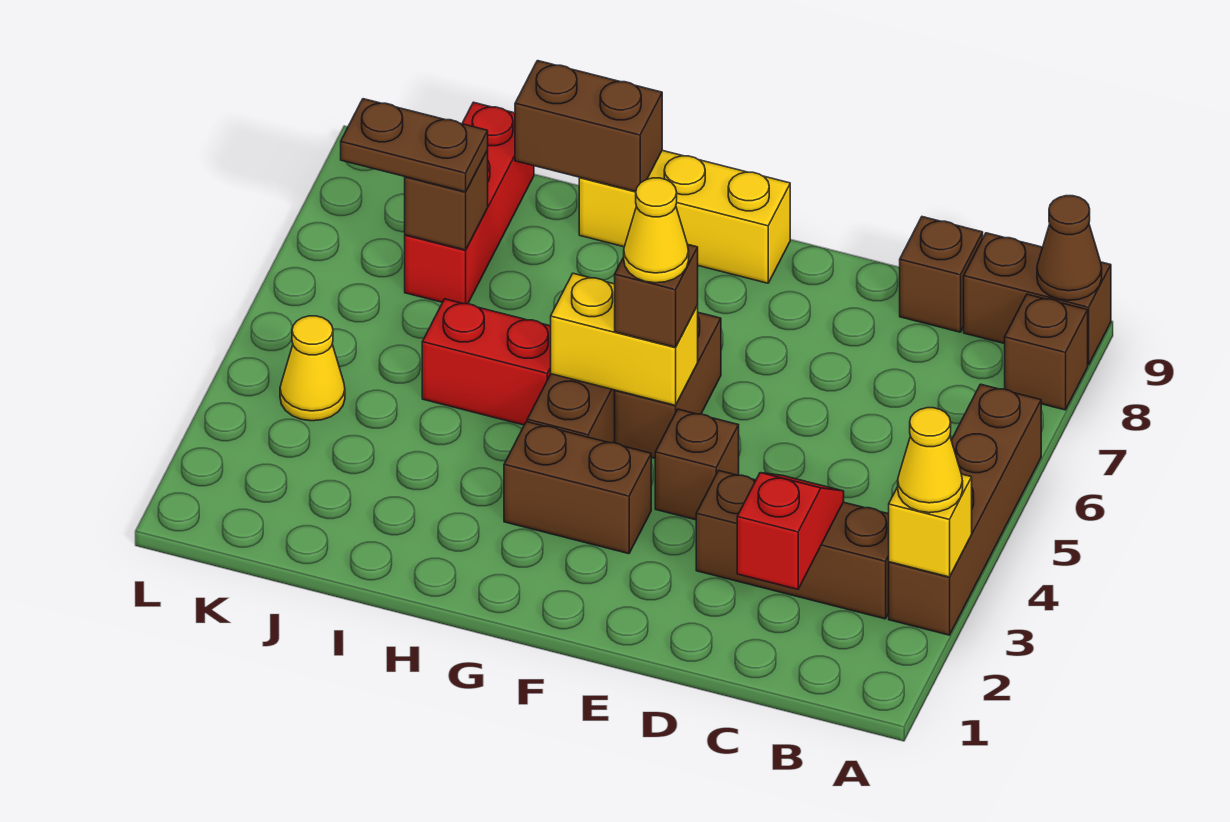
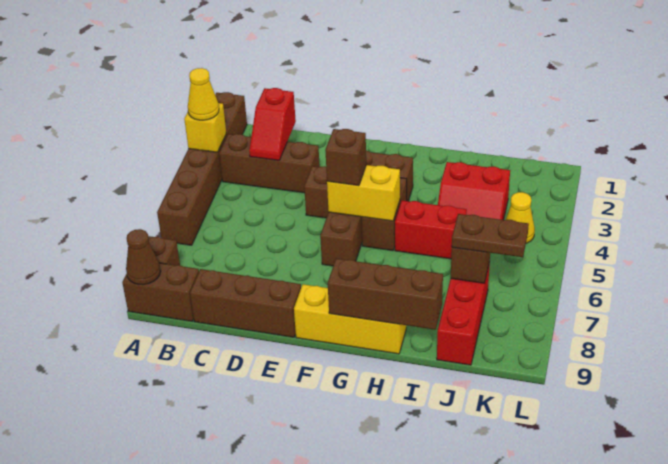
brown brick A3:A6 level 1 -> brown brick A1:A6 level 1
brown brick C9 level 1 -> brown brick C9:E9 level 1
yellow cone F5 level 4 -> none
brown brick H9:I9 level 2 -> brown brick G9:I9 level 2
none -> red slope I3:J4 level 1 top 3

